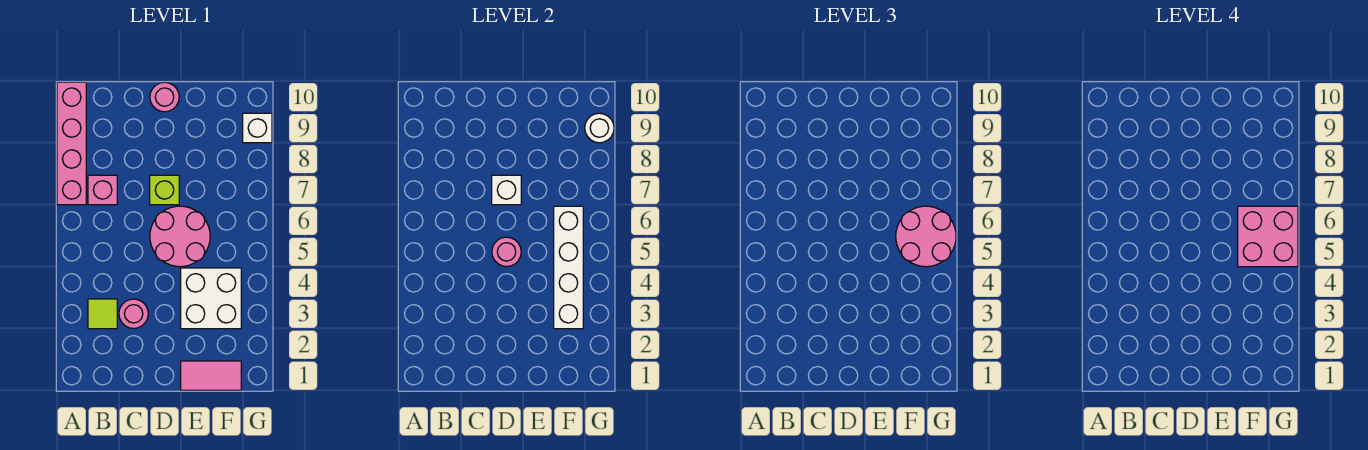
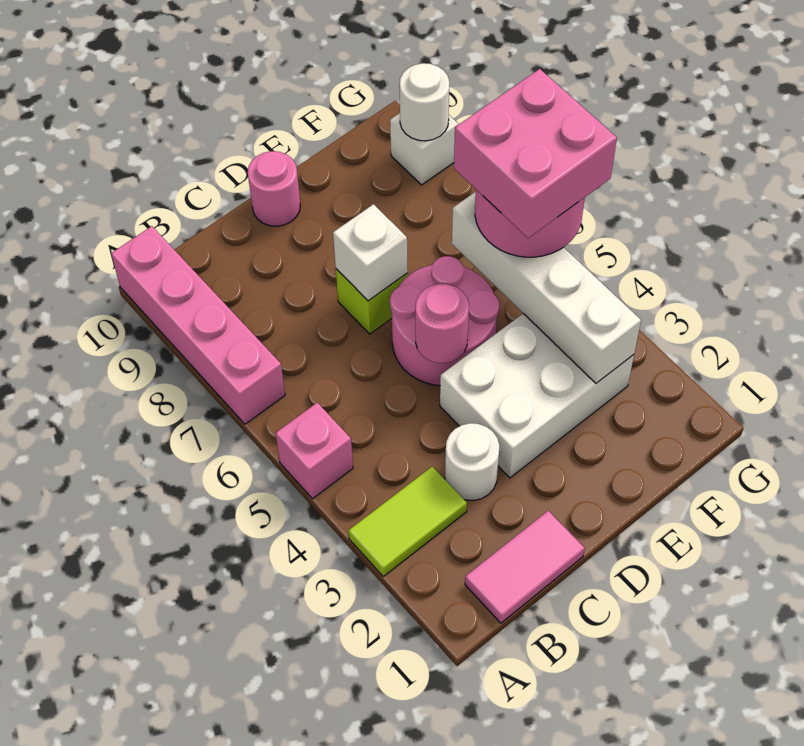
lime tile B3 level 1 -> lime tile A3:B3 level 1
pink brick B7 level 1 -> pink brick A5 level 1
pink round brick C3 level 1 -> white round brick C3 level 1
pink tile E1:F1 level 1 -> pink tile B1:C1 level 1
white brick E3:F4 level 1 -> white brick D3:F4 level 1

